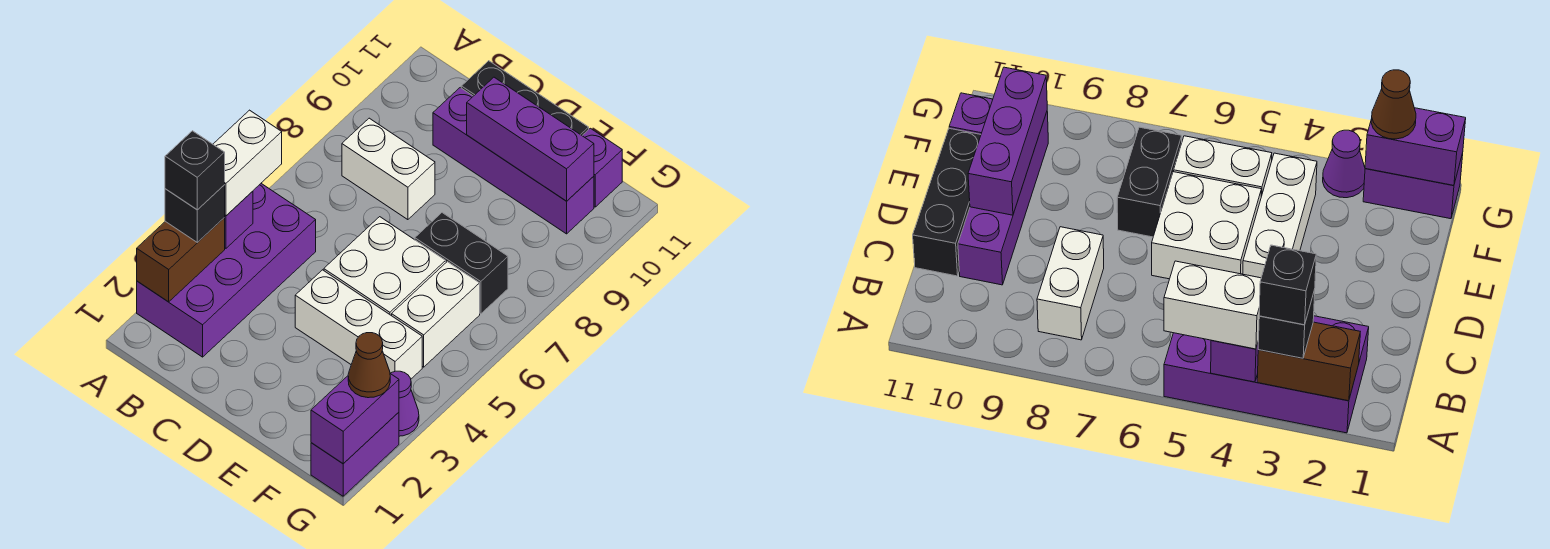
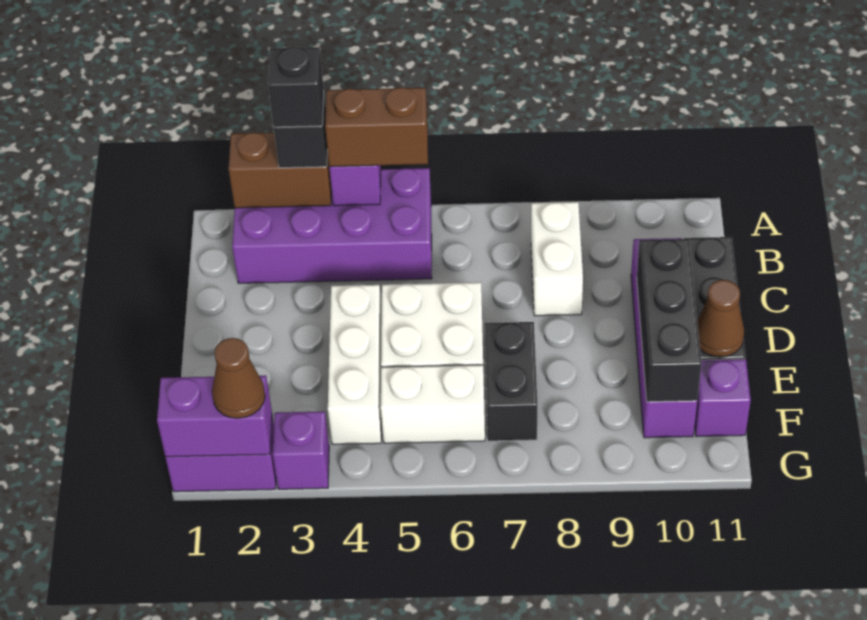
white brick A4:A5 level 3 -> brown brick A4:A5 level 3
purple brick D10:F10 level 2 -> black brick D10:F10 level 2
none -> brown cone E11 level 2
purple cone G3 level 1 -> purple brick G3 level 1

